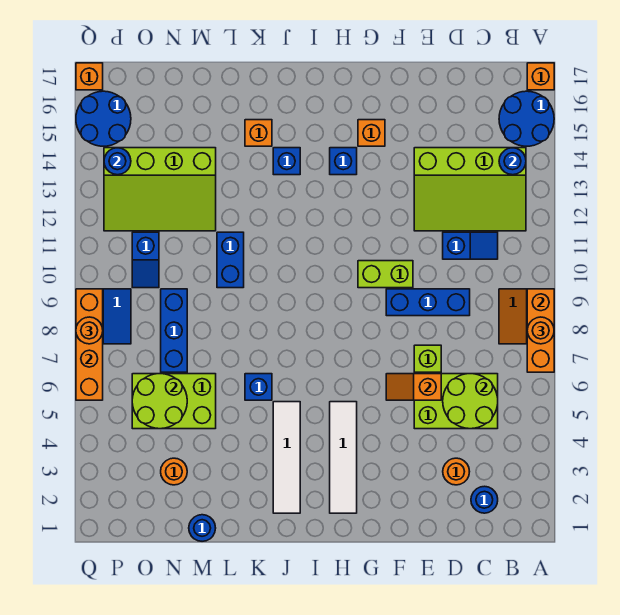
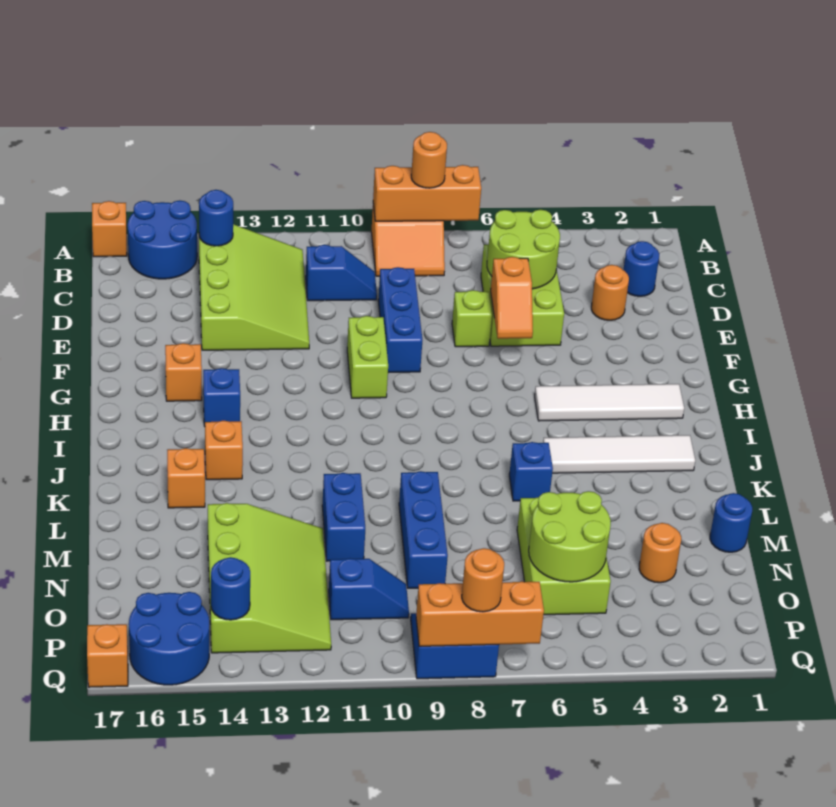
blue slope C11:D11 level 1 top D -> blue slope C10:C11 level 1 top 11
blue brick J14 level 1 -> orange brick J14 level 1
blue brick L10:L11 level 1 -> blue brick L11:M11 level 1
blue brick N7:N9 level 1 -> blue brick L9:N9 level 1
orange brick Q6:Q9 level 2 -> orange brick Q7:Q9 level 2

